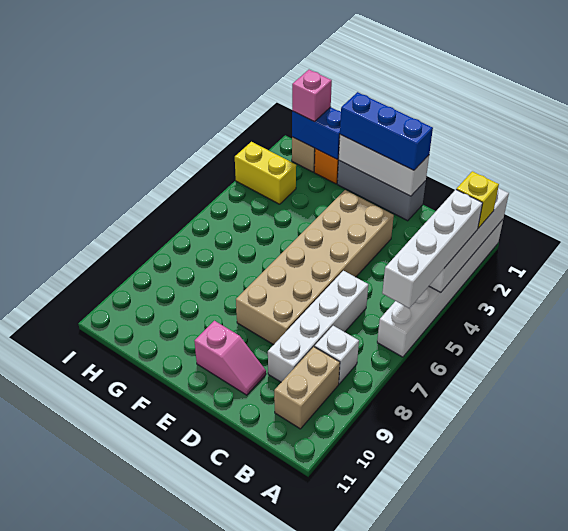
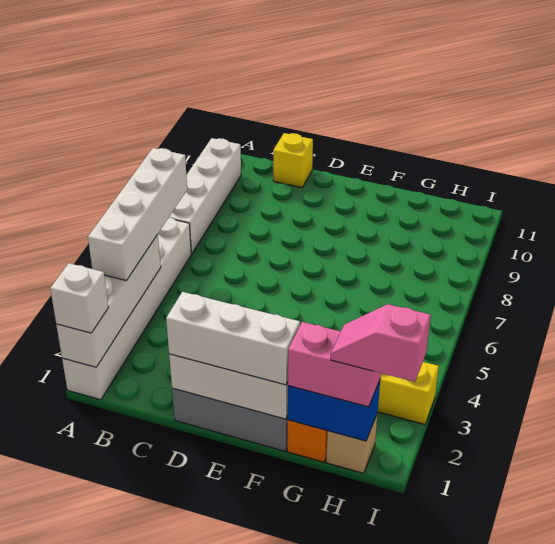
yellow brick A2 level 3 -> yellow brick C11 level 1
white brick B8 level 1 -> white brick A1 level 3
tan brick B9:B10 level 1 -> none
white brick C6:C9 level 1 -> white brick A7:A10 level 1
blue brick D1:F1 level 3 -> white brick D1:F1 level 3
tan brick D3:E8 level 1 -> none
pink slope D10:E10 level 1 top E -> pink slope H1:I1 level 4 top I
pink brick H1 level 3 -> pink brick G1:H1 level 3

